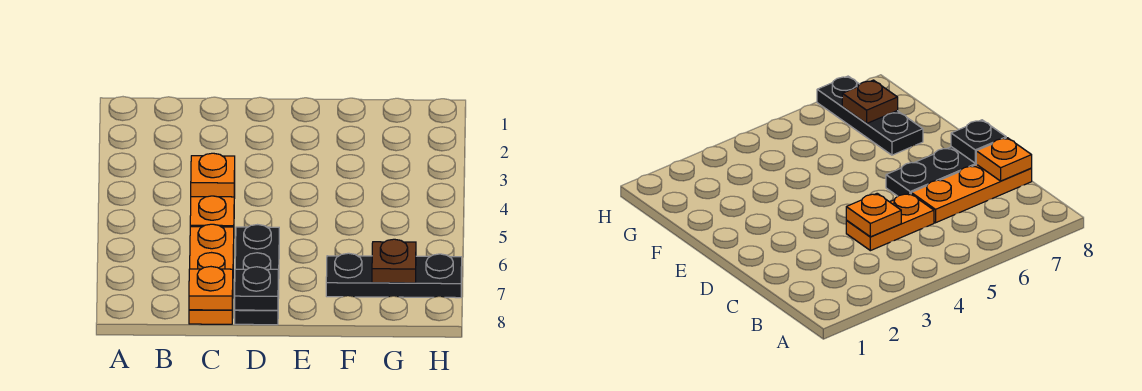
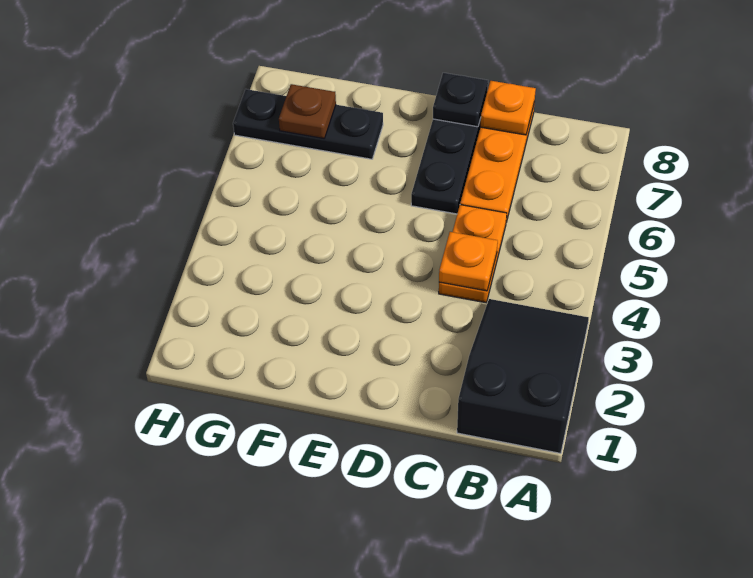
none -> black slope A1:B3 level 1 top 1

